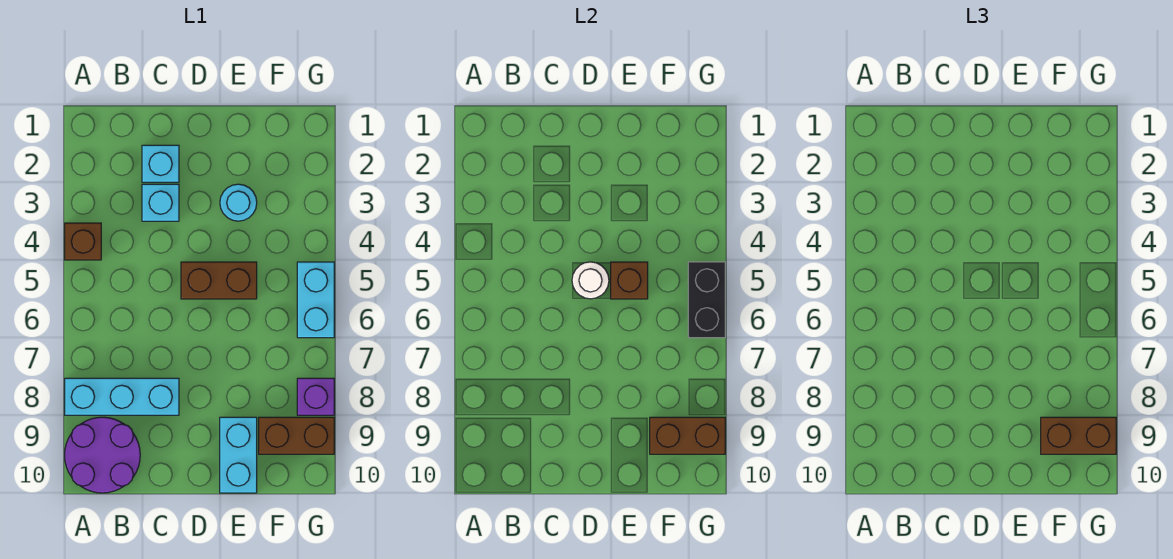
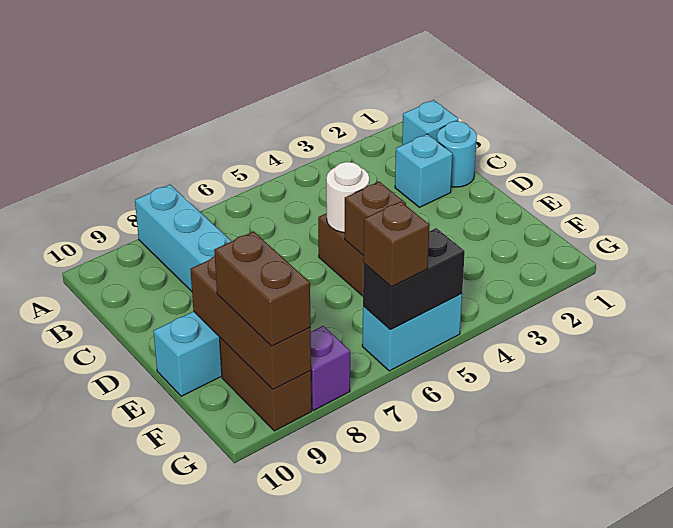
brown brick A4 level 1 -> brown brick G6 level 3
purple round brick A9:B10 level 1 -> none
cyan brick C3 level 1 -> cyan brick B1 level 1
cyan round brick E3 level 1 -> cyan round brick C1 level 1
brown brick F9:G9 level 2 -> brown brick E9:G9 level 2

